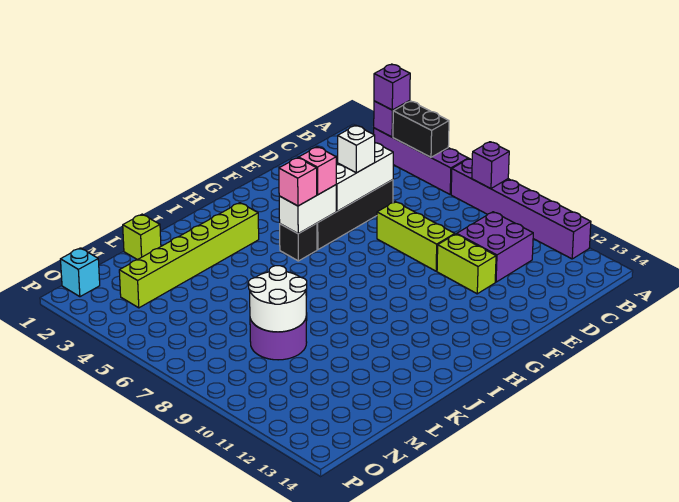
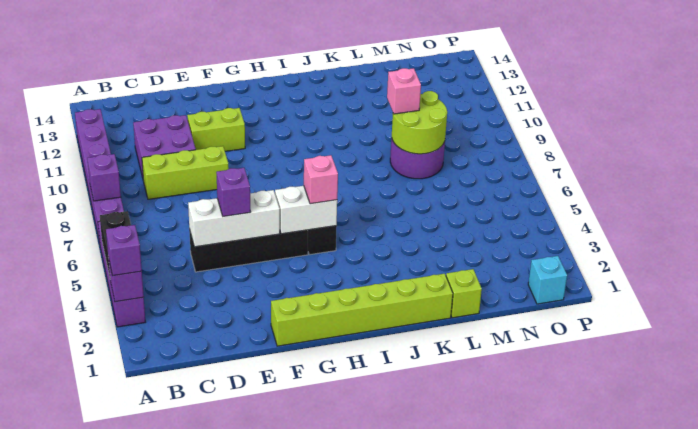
white brick E5 level 3 -> purple brick E5 level 3
lime brick E7:E9 level 1 -> lime brick C9:E9 level 1
lime brick E10:E11 level 1 -> lime brick E11:F11 level 1
pink brick G5 level 3 -> pink brick L9 level 3
lime brick I3:N3 level 1 -> lime brick F1:K1 level 1
white round brick L8:M9 level 2 -> lime round brick L8:M9 level 2

